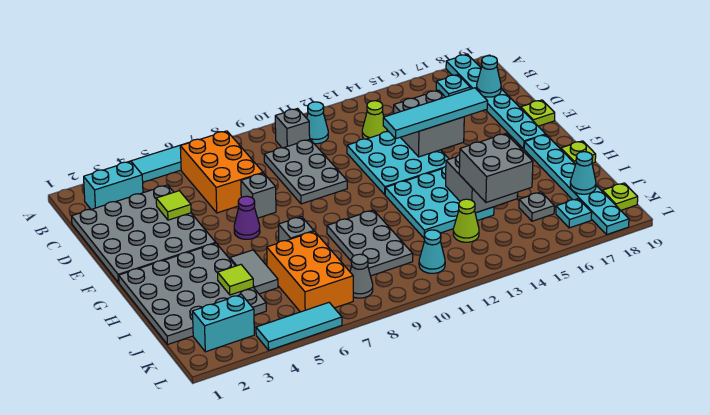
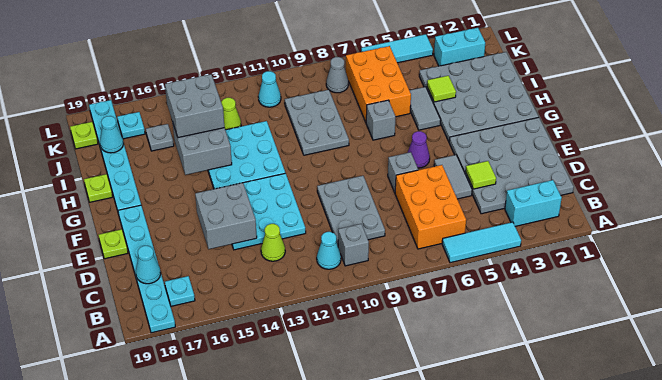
none -> grey tile D5:E5 level 1
cyan tile E13:E16 level 3 -> none

